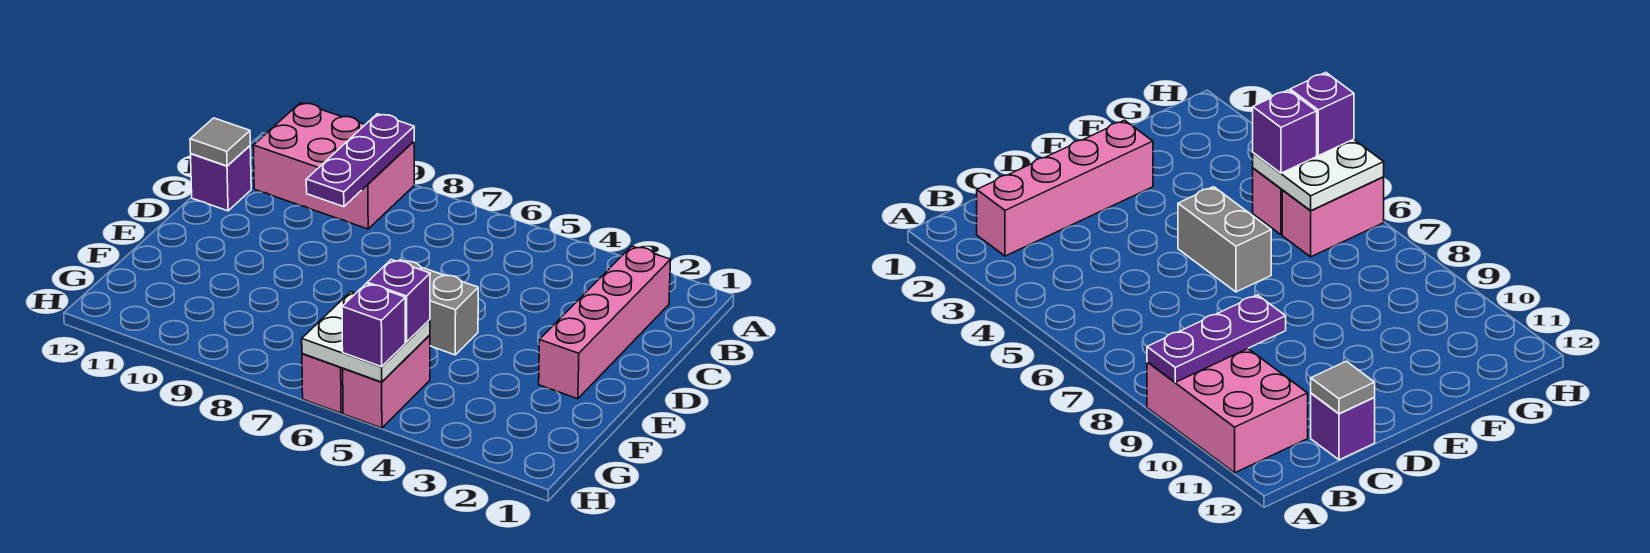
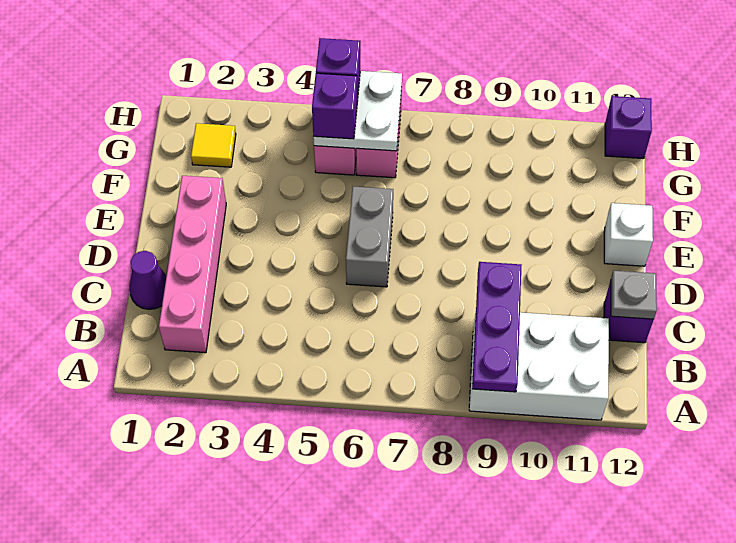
pink brick A9:B11 level 1 -> white brick A9:B11 level 1
none -> purple cone C1 level 1
grey tile C12 level 2 -> grey plate C12 level 2
grey brick E5:E6 level 1 -> grey brick D6:E6 level 1
none -> white brick E12 level 1
none -> yellow tile G2 level 1
none -> purple brick H12 level 1

